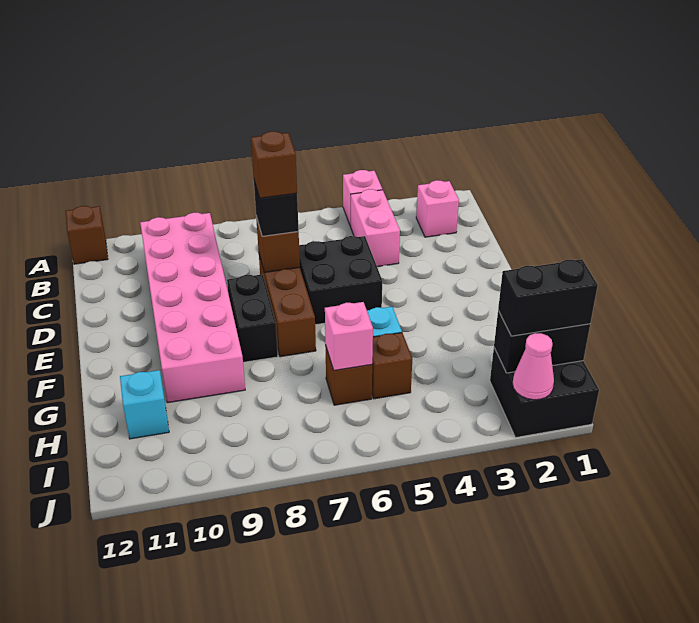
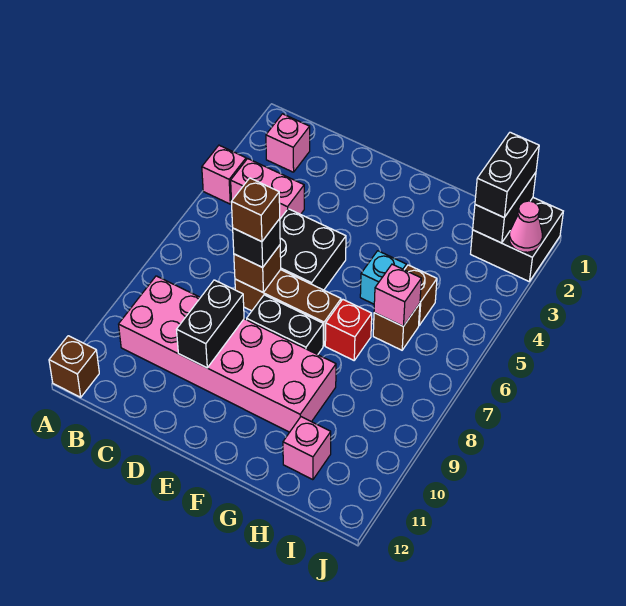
none -> black brick D9:D10 level 2
none -> red brick G7 level 1
cyan brick H11 level 1 -> pink brick H11 level 1

